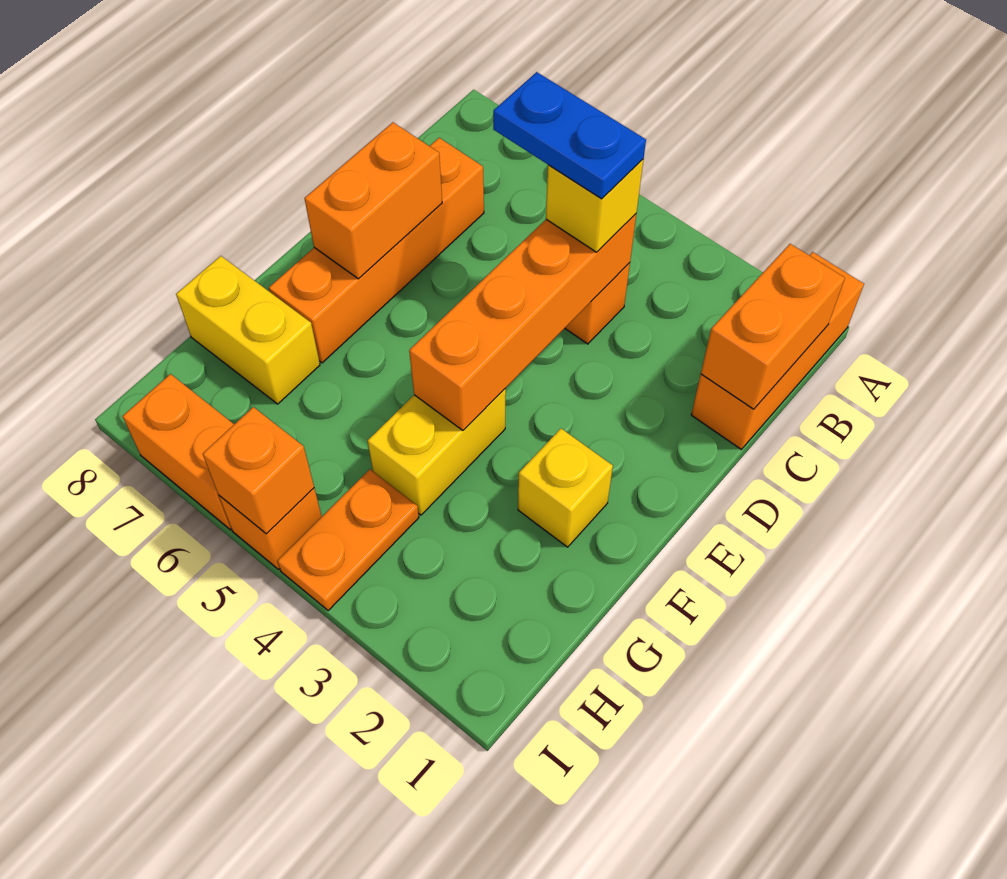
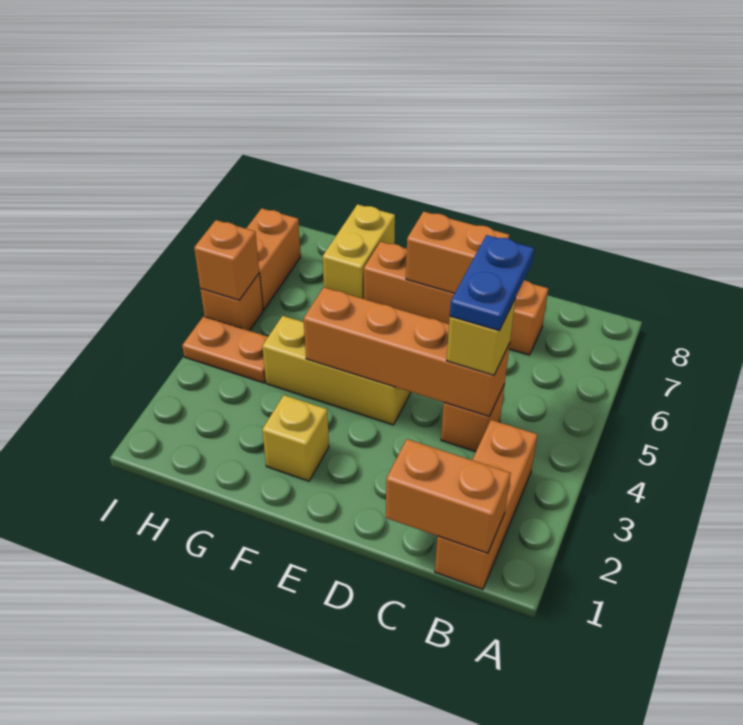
orange brick A1:C1 level 1 -> orange brick B1:B3 level 1
yellow brick F4:G4 level 1 -> yellow brick E4:G4 level 1

